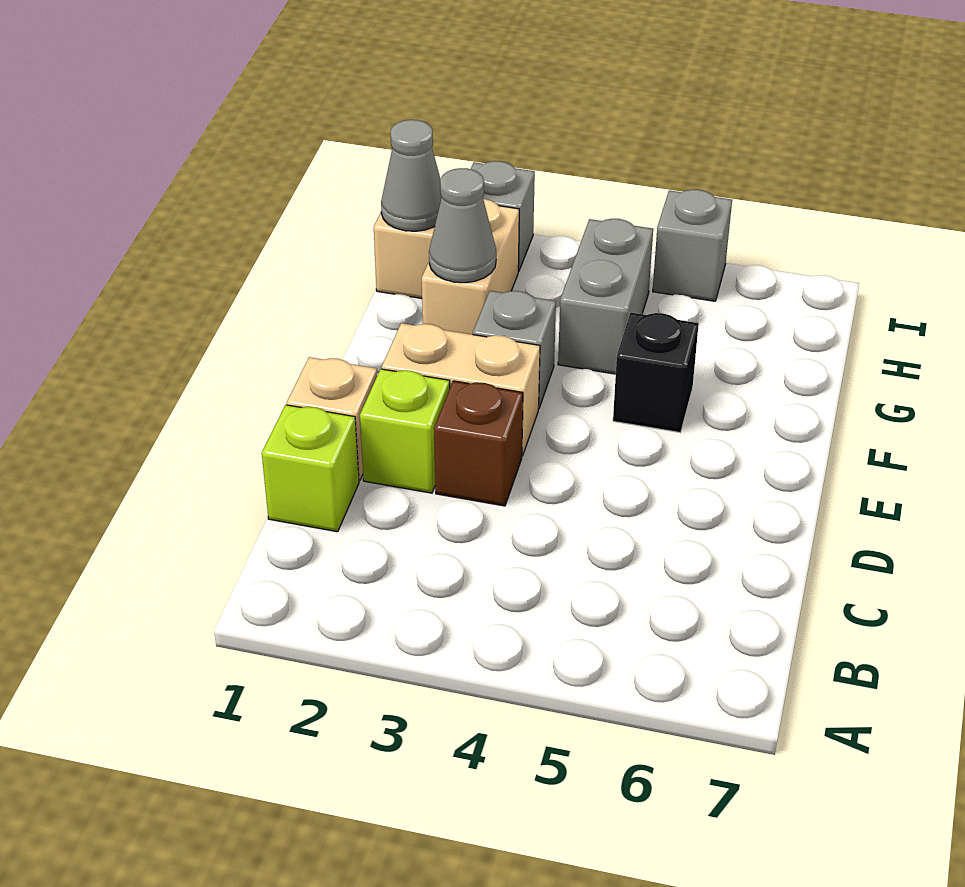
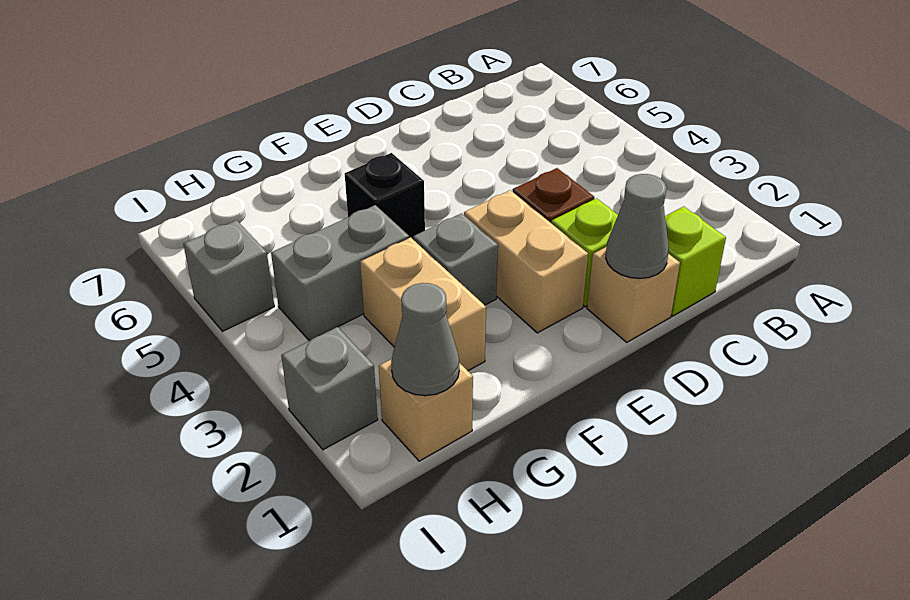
tan brick G2:H2 level 1 -> tan brick G2:G3 level 1
grey cone G2 level 2 -> grey cone D1 level 2

